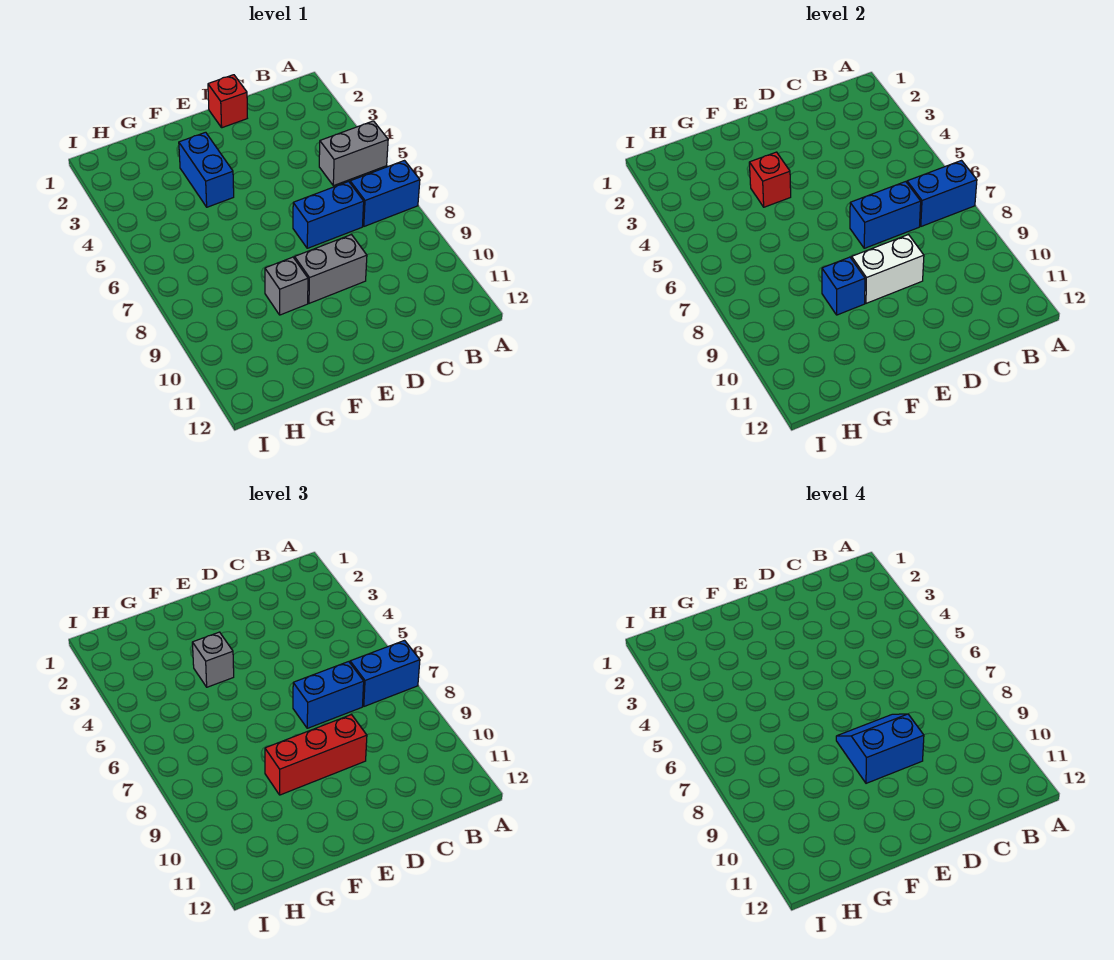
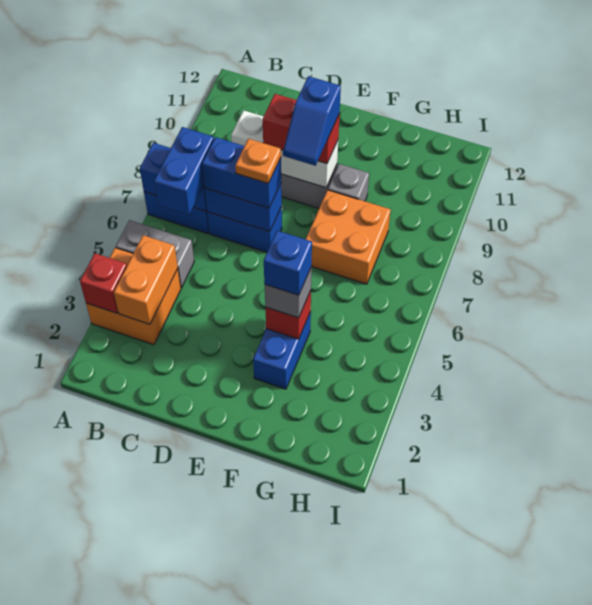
none -> orange brick A3:B4 level 1
blue brick A7:B7 level 3 -> blue brick B6:B7 level 3
none -> orange brick B3:B4 level 2
red brick D1 level 1 -> red brick A3 level 2
none -> orange plate D7 level 4
blue slope D8:E9 level 4 top 9 -> blue slope E8:E9 level 4 top 9
white brick D9:E9 level 2 -> white brick C9:E9 level 2
red brick D9:F9 level 3 -> red brick D9:E9 level 3
none -> orange brick F7:G8 level 1
blue brick F9 level 2 -> blue brick F4 level 4

